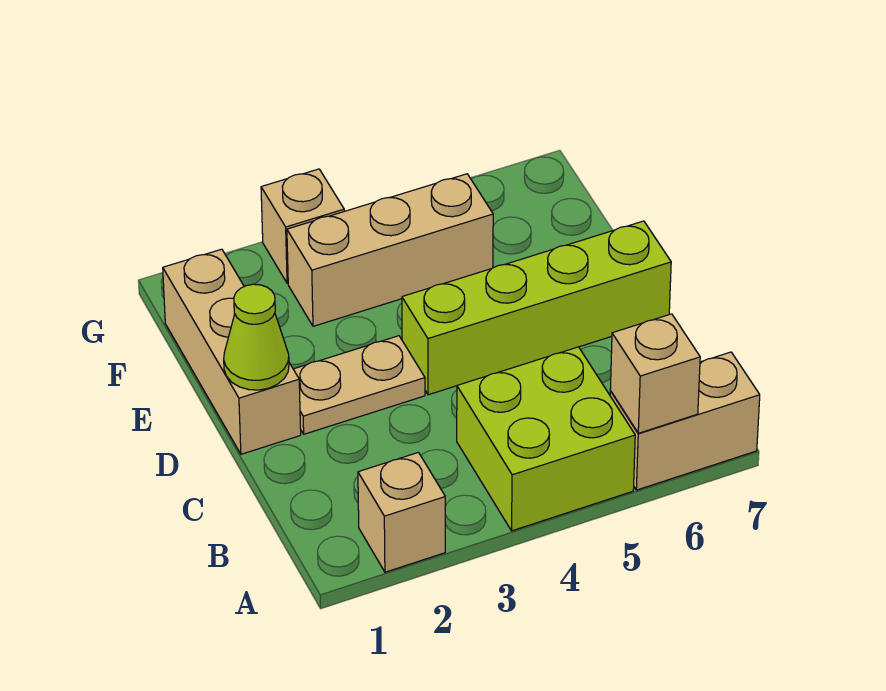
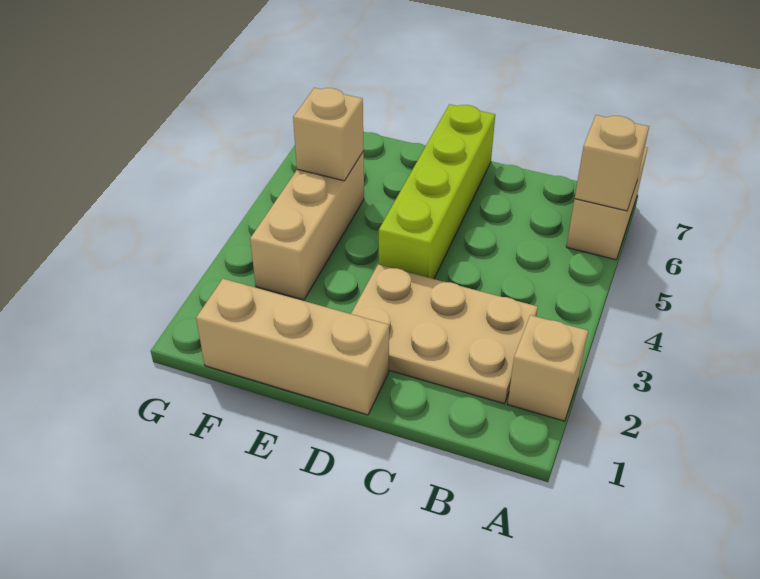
lime brick A4:B5 level 1 -> none
lime cone D1 level 2 -> none
tan plate D2:D3 level 1 -> tan plate B2:D3 level 1
tan brick G3 level 1 -> tan brick F5 level 2

